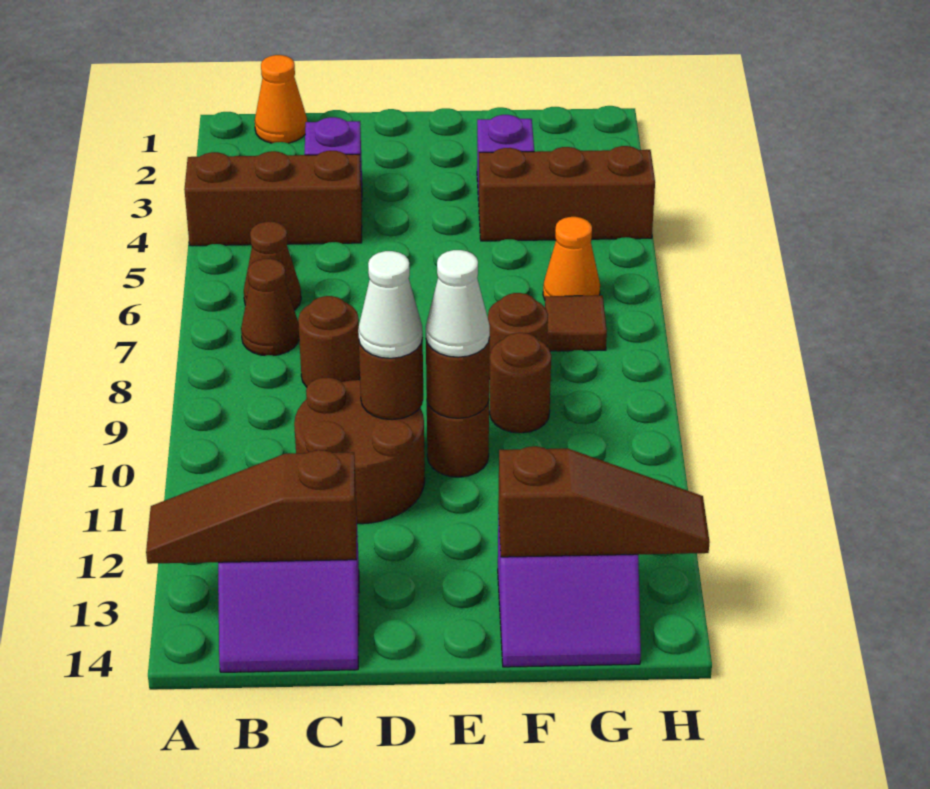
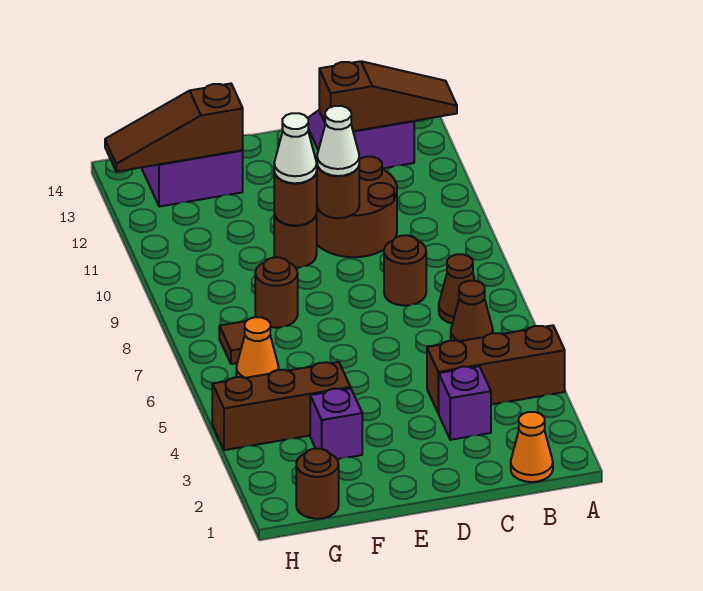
brown round brick F9 level 1 -> brown round brick G1 level 1

